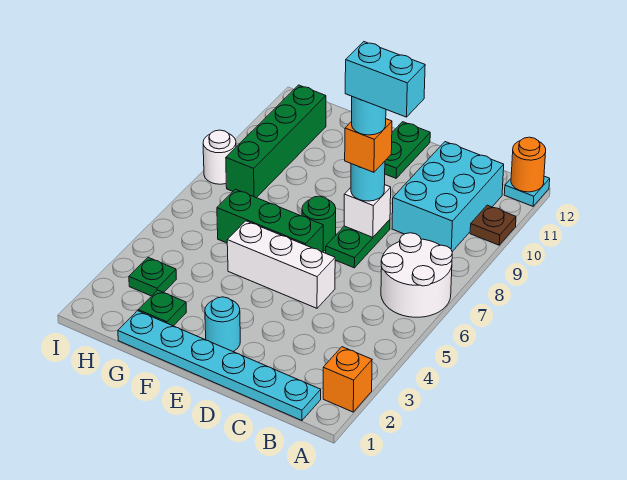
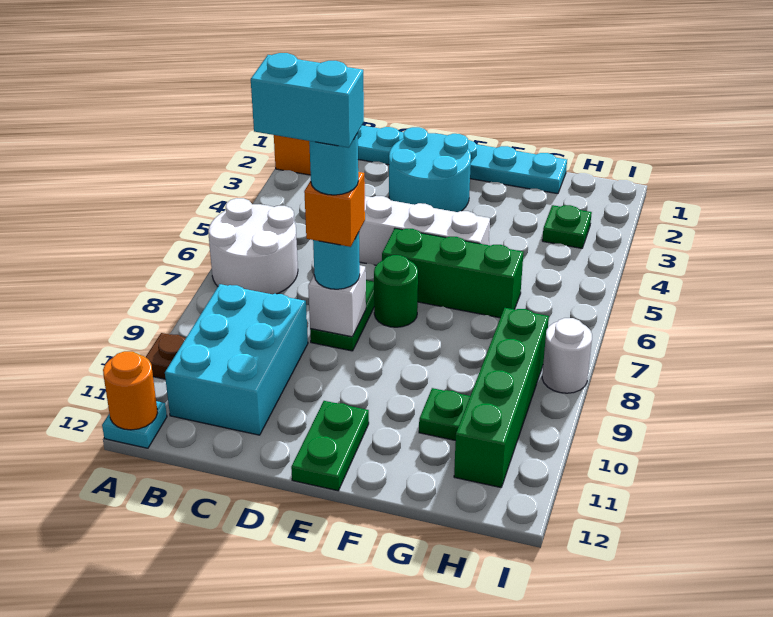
cyan round brick E2 level 1 -> cyan round brick D2:E3 level 1
green plate G2 level 1 -> green plate G10 level 1

